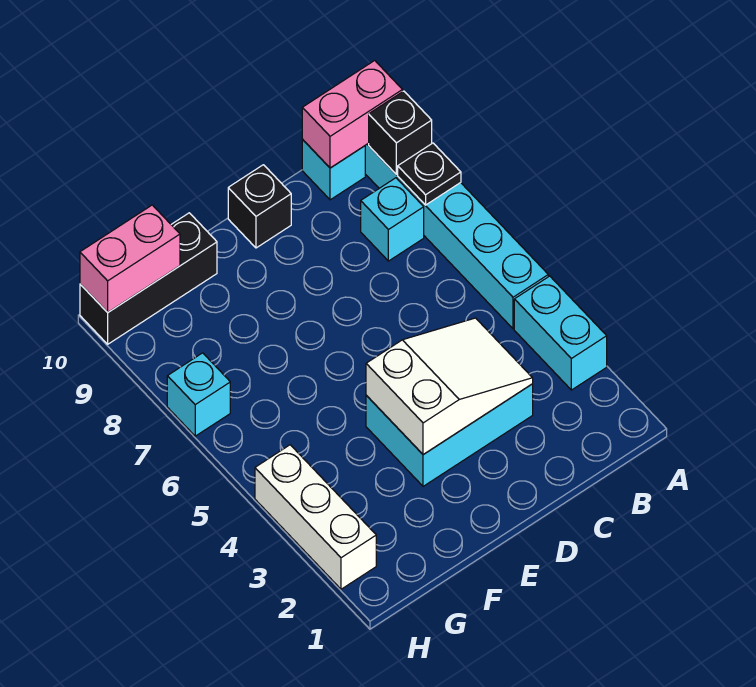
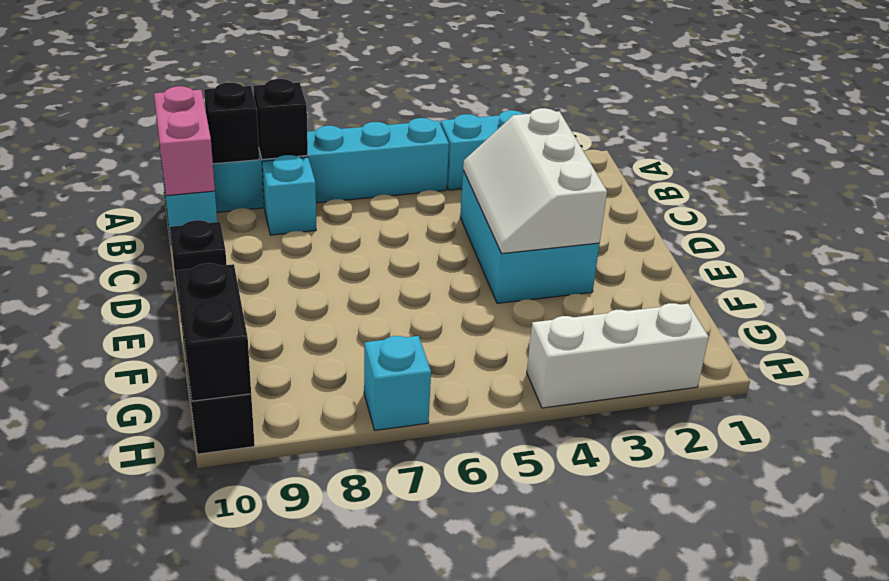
black plate A8 level 2 -> black brick A8 level 2
white slope C3:E4 level 2 top E -> white slope C3:E4 level 2 top 3
pink brick G10:H10 level 2 -> black brick G10:H10 level 2

